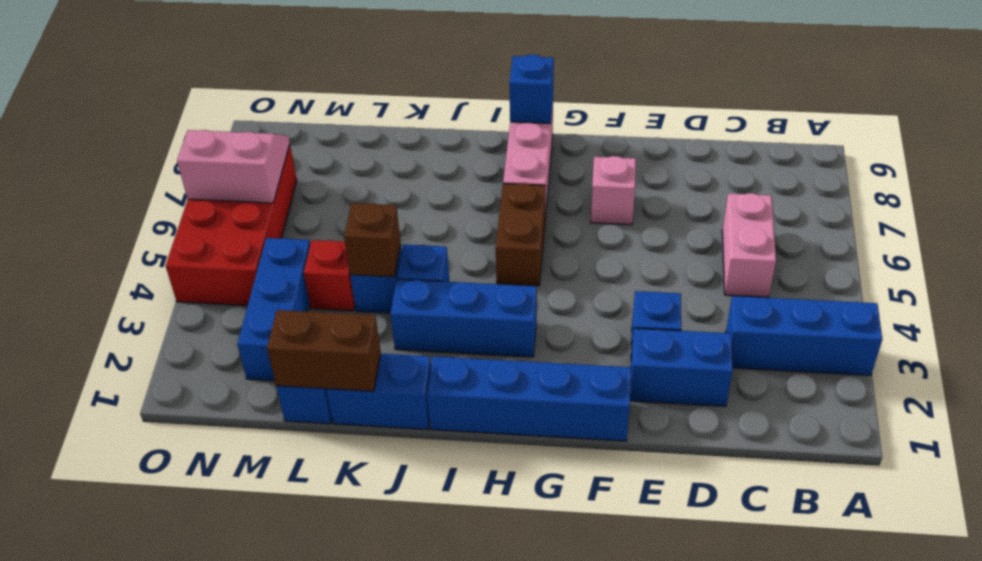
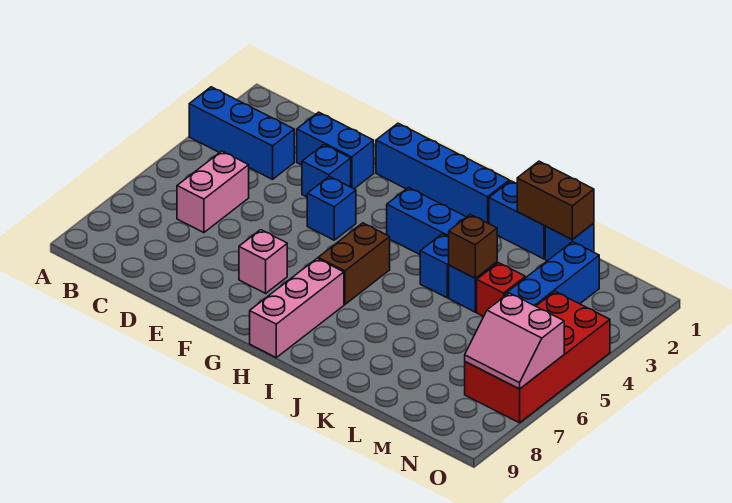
blue brick H9 level 2 -> blue brick F4 level 1

